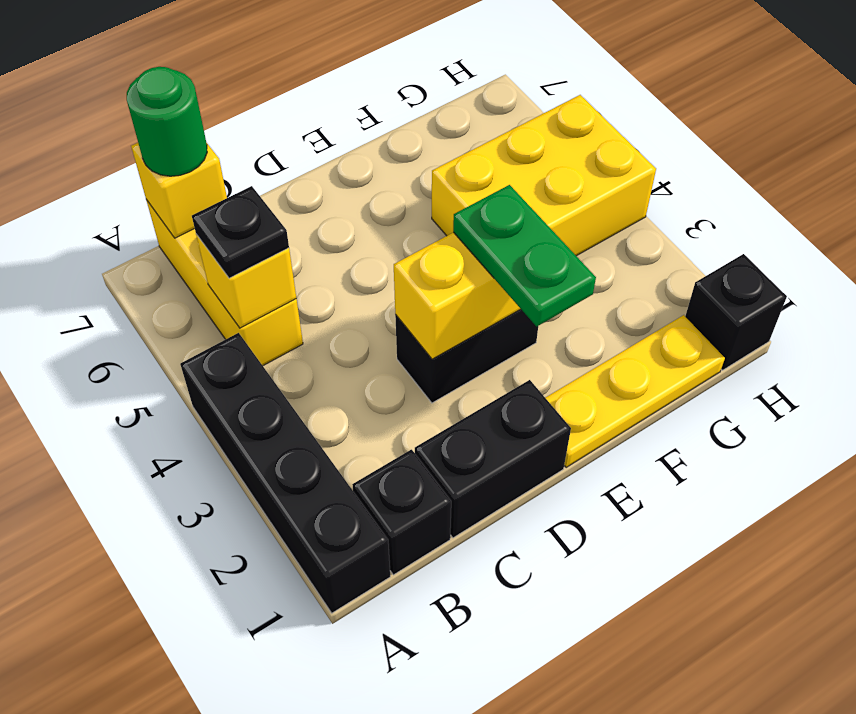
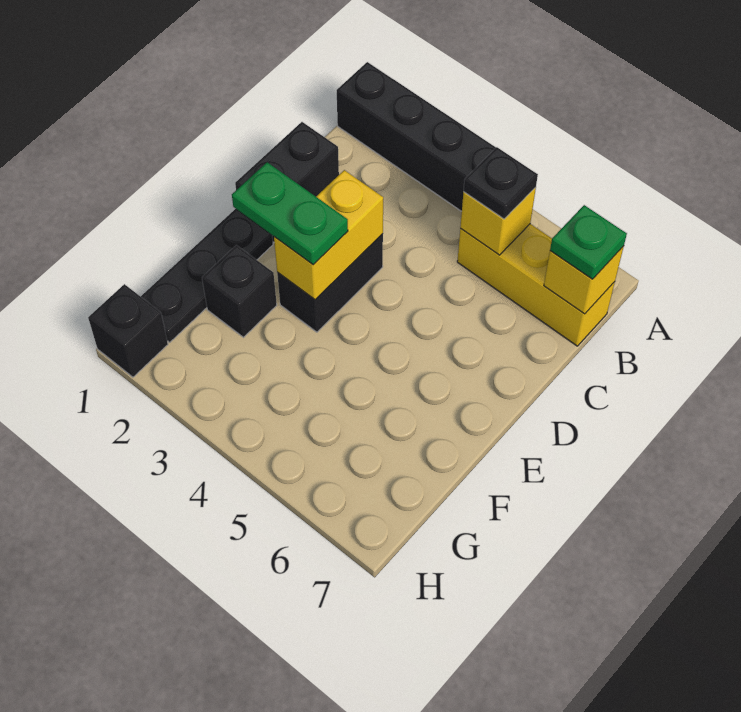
black brick B1 level 1 -> black brick F2 level 1
green round brick B7 level 3 -> green plate B7 level 3
yellow plate E1:G1 level 1 -> black plate E1:G1 level 1
yellow brick F4:H5 level 1 -> none

